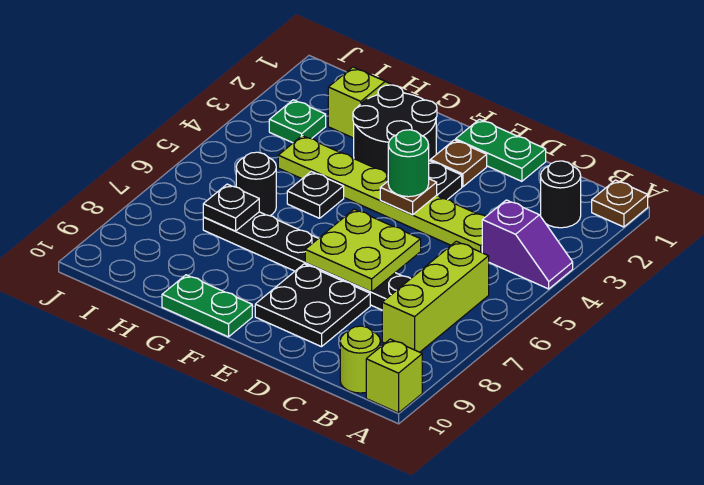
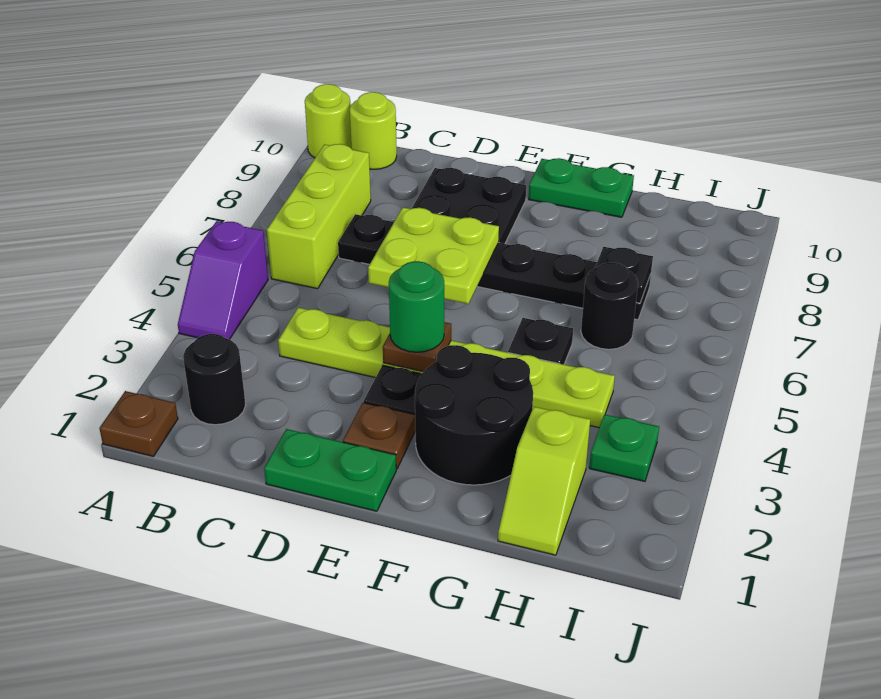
purple slope A4:B4 level 1 top B -> purple slope A4:A5 level 1 top 5
lime brick A10 level 1 -> lime round brick A10 level 1

